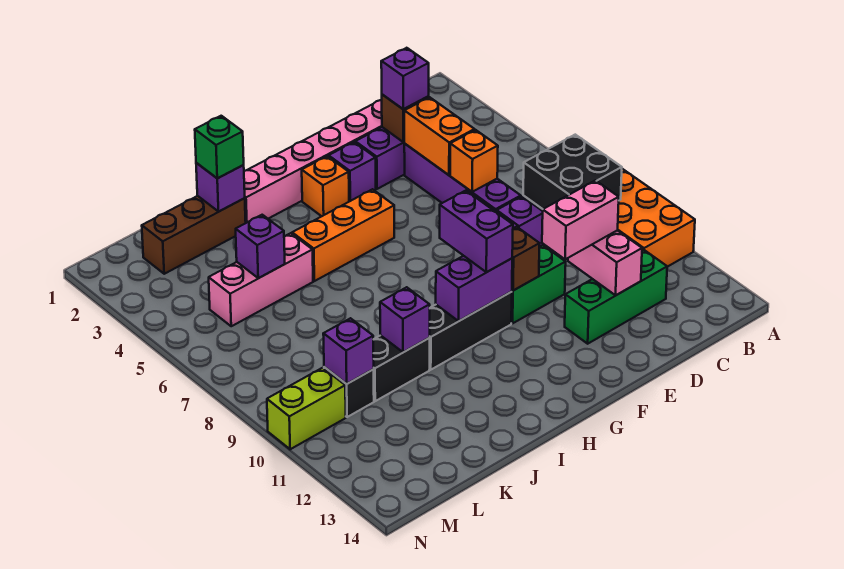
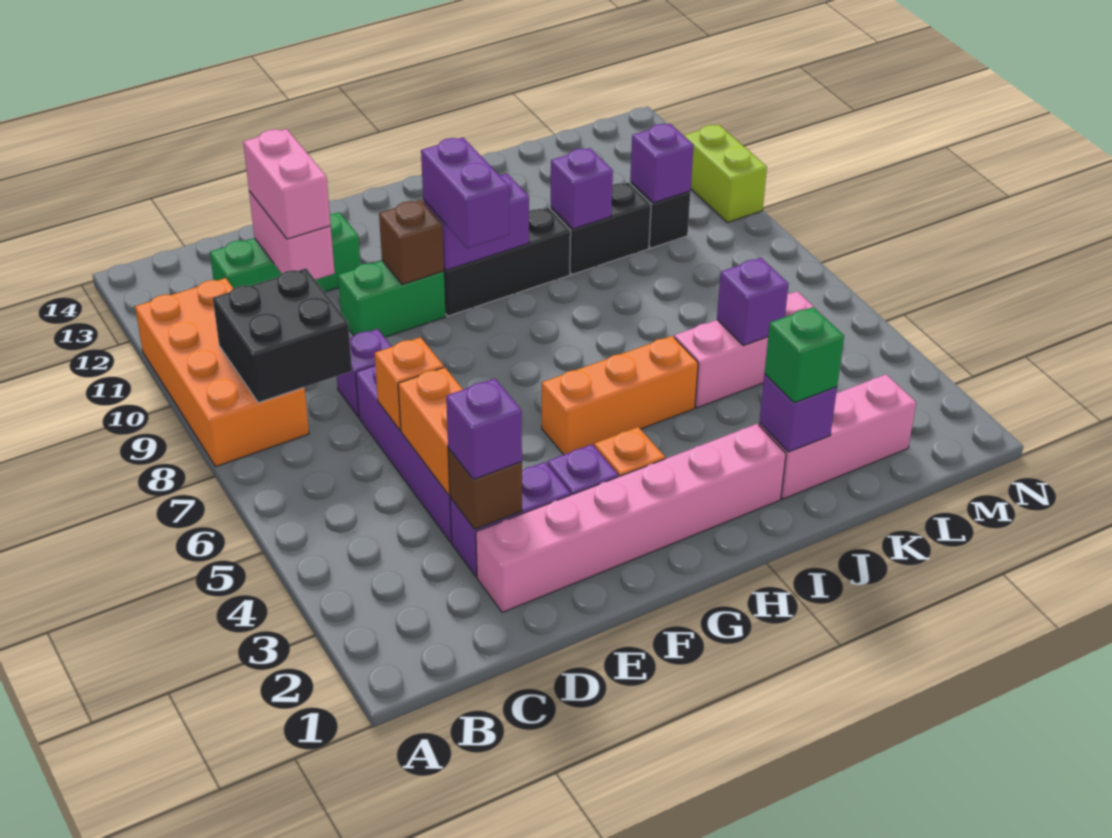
pink brick D11:E11 level 3 -> pink brick D11:D12 level 3
brown brick J2:L2 level 1 -> pink brick J2:L2 level 1
lime brick M10:N10 level 1 -> lime brick N10:N11 level 1

